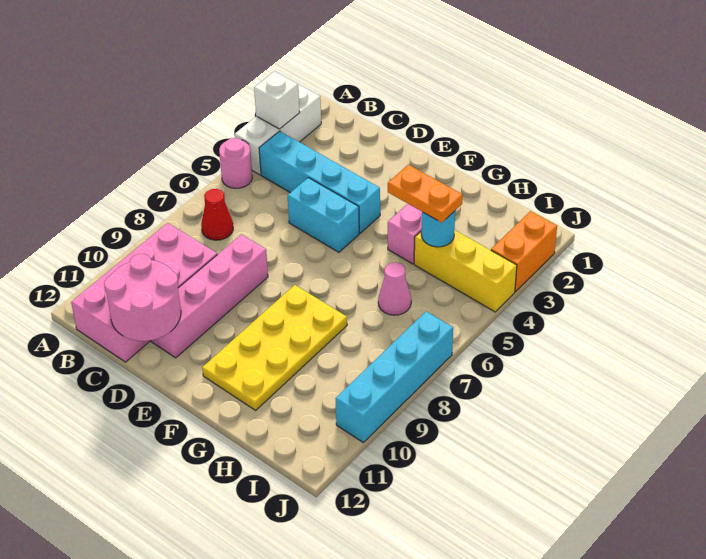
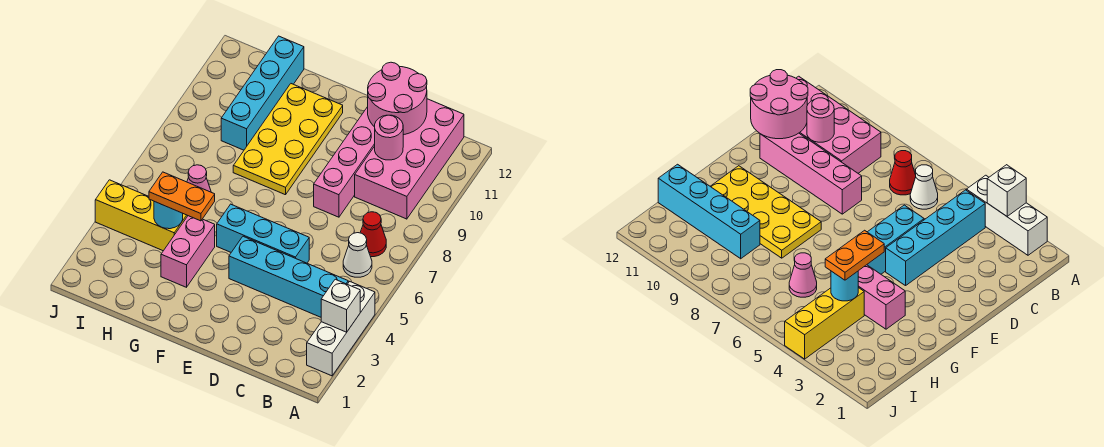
pink round brick A5 level 1 -> pink round brick C10 level 2
none -> white cone B6 level 1
cyan brick D5:E5 level 1 -> cyan brick D5:F5 level 1
orange brick J2:J3 level 1 -> none
cyan brick J7:J10 level 1 -> cyan brick H9:H12 level 1

